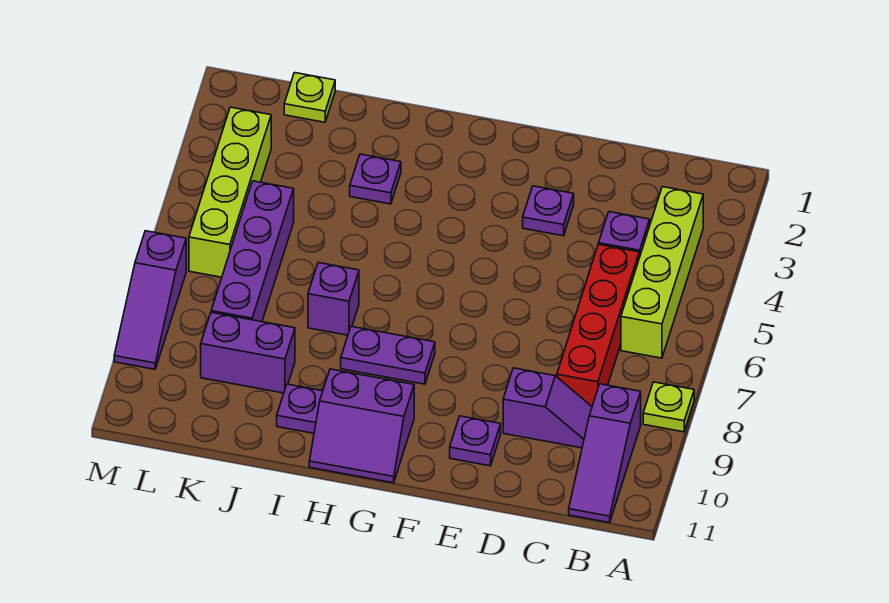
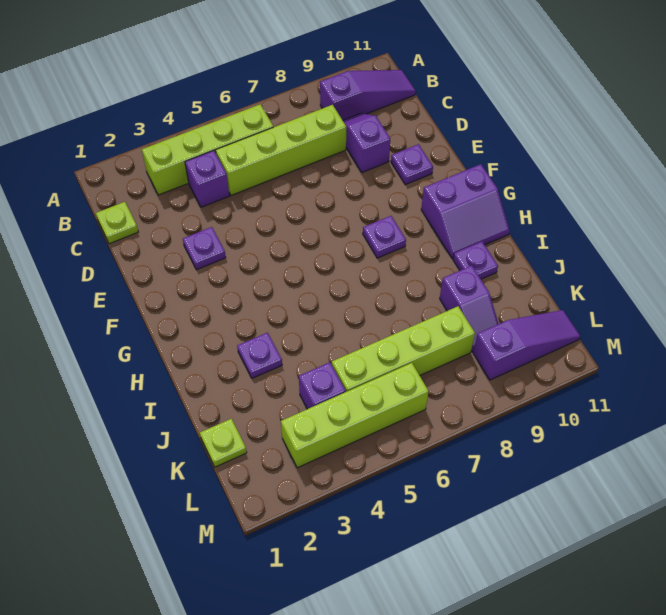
lime plate A8 level 1 -> lime plate C1 level 1
red brick C5:C8 level 1 -> lime brick C5:C8 level 1
purple plate G8:H8 level 1 -> purple plate G8 level 1
purple slope G10:H11 level 1 top 10 -> purple slope G10:H11 level 1 top G
purple brick I7 level 1 -> purple brick K4 level 1
purple brick J9:K9 level 1 -> purple slope J9:K9 level 1 top J
purple brick K5:K8 level 1 -> lime brick K5:K8 level 1
purple slope M7:M9 level 1 top 7 -> purple slope L9:L11 level 1 top 9

